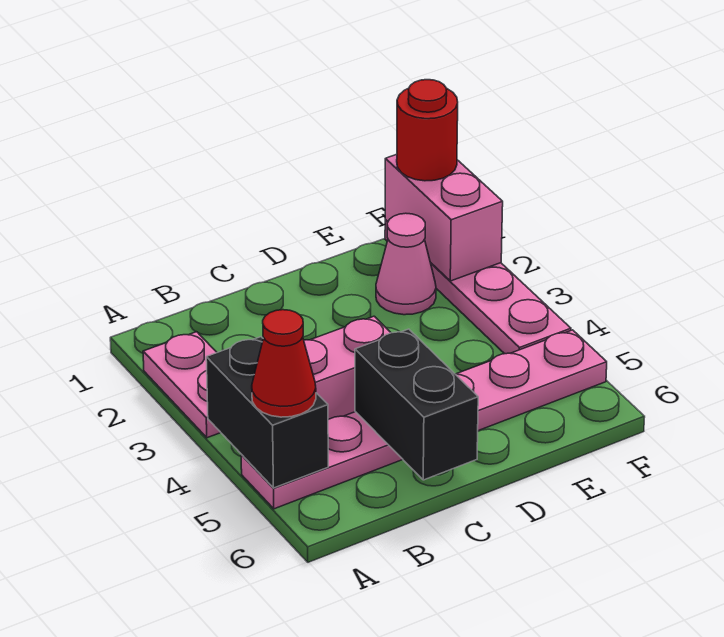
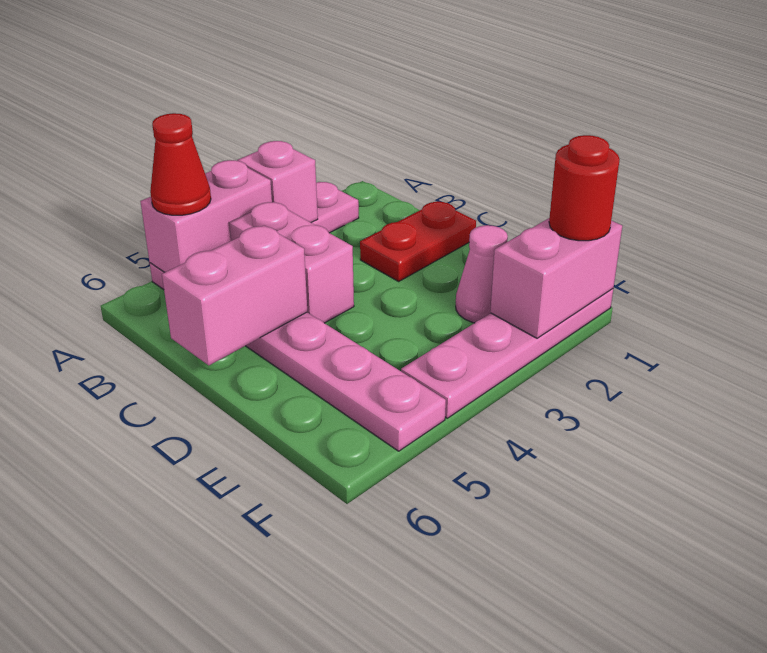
none -> pink brick A3 level 2
black brick A4:A5 level 2 -> pink brick A4:A5 level 2
none -> red plate C1:C2 level 1
black brick C5:C6 level 2 -> pink brick C5:C6 level 2

